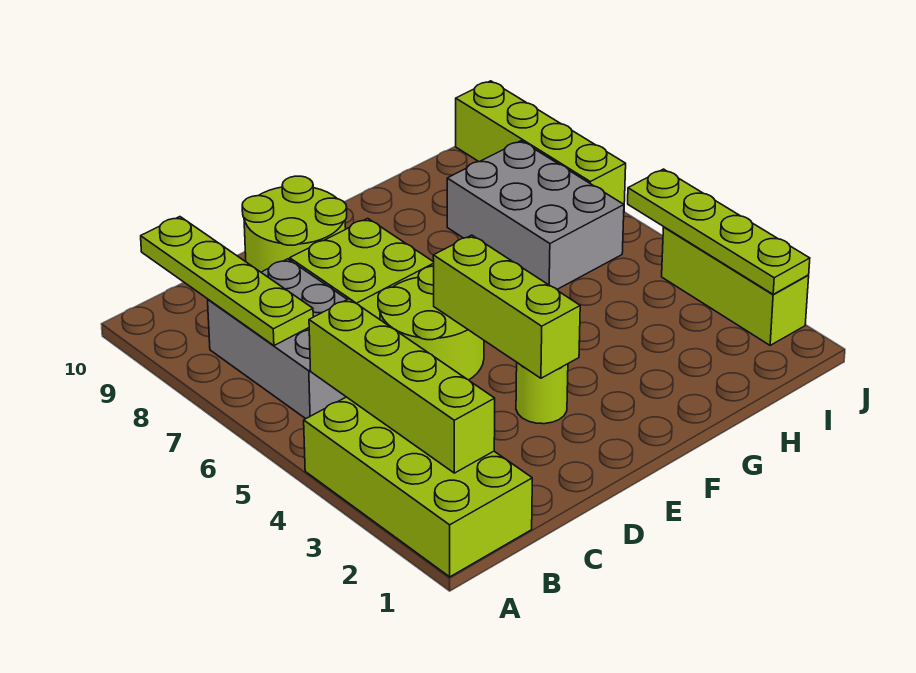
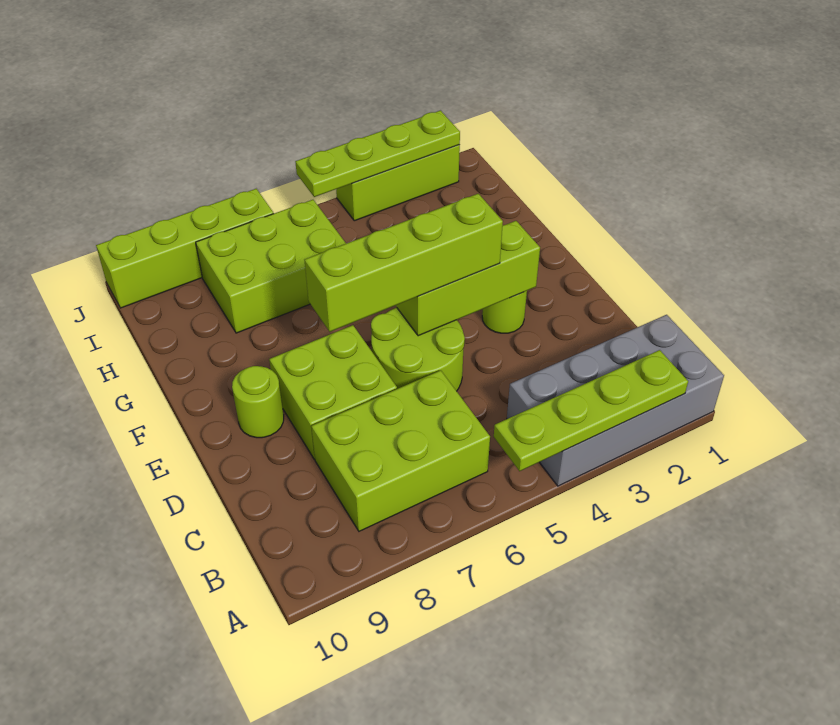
lime brick A1:B4 level 1 -> grey brick A1:B4 level 1
lime brick B2:B5 level 2 -> lime brick E4:E7 level 3
grey brick B6:C8 level 1 -> lime brick B6:C8 level 1
lime plate B7:B10 level 2 -> lime plate A2:A5 level 2
lime round brick D9:E10 level 1 -> lime round brick E9 level 1
grey brick H6:I8 level 1 -> lime brick H6:I8 level 1

